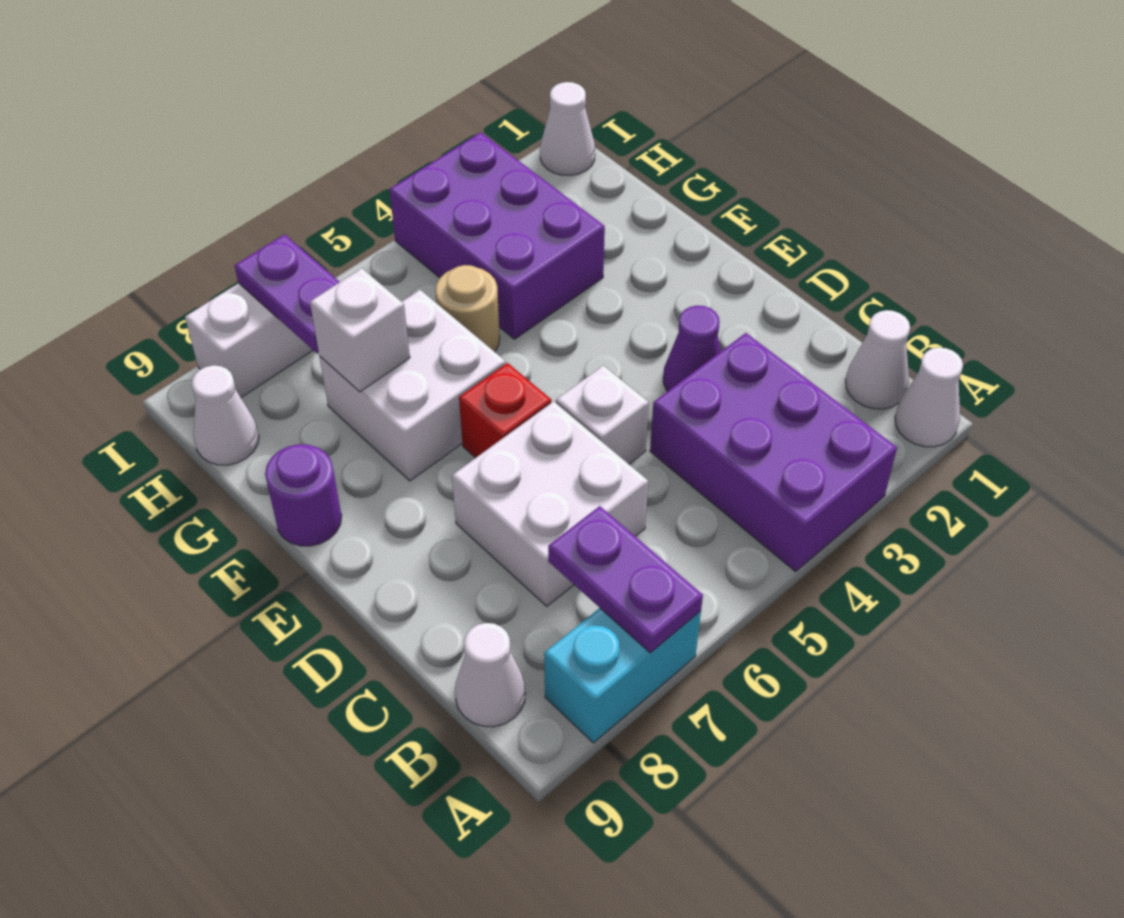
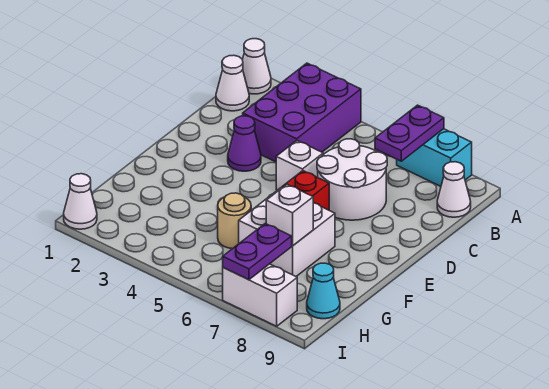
white brick C6:D7 level 1 -> white round brick C6:D7 level 1
purple round brick F9 level 1 -> none
purple brick G3:I4 level 1 -> none
white cone H9 level 1 -> cyan cone H9 level 1

